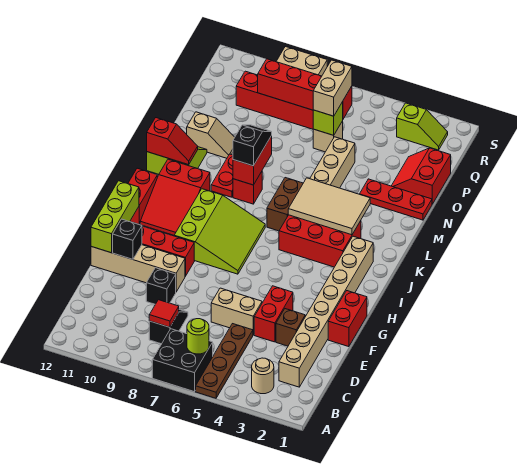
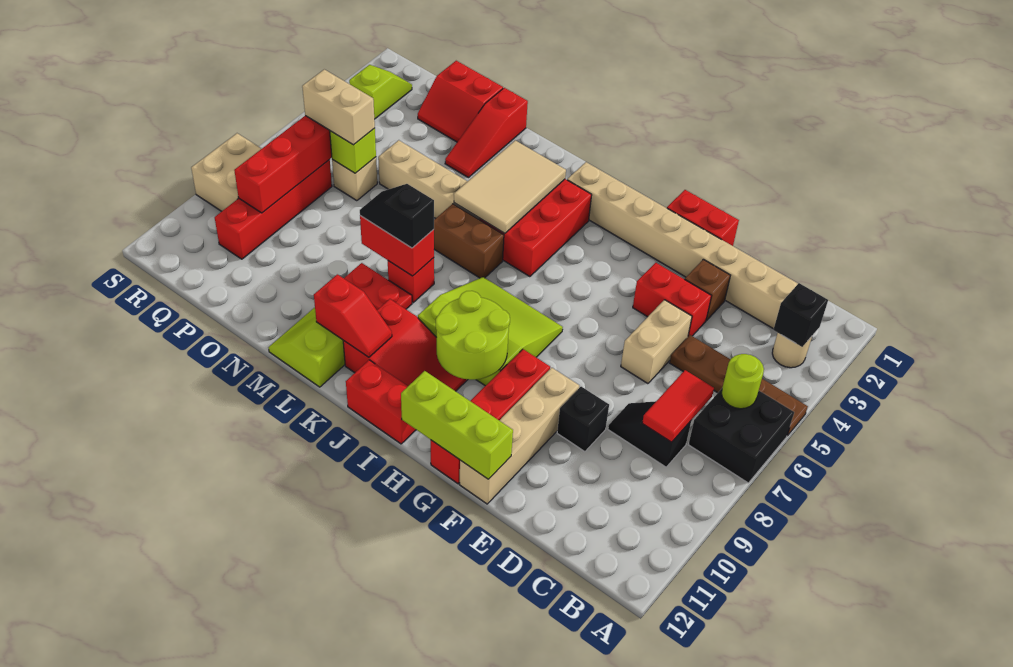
red tile C8 level 2 -> red tile C7:C8 level 2
black brick F11 level 2 -> black brick B3 level 2
none -> lime round brick H9:I10 level 2
red slope L11:L12 level 2 top 12 -> red slope K11:L11 level 2 top L
red plate N1:N3 level 1 -> red slope N1:N3 level 1 top 1
tan slope N10:N11 level 1 top 11 -> none

